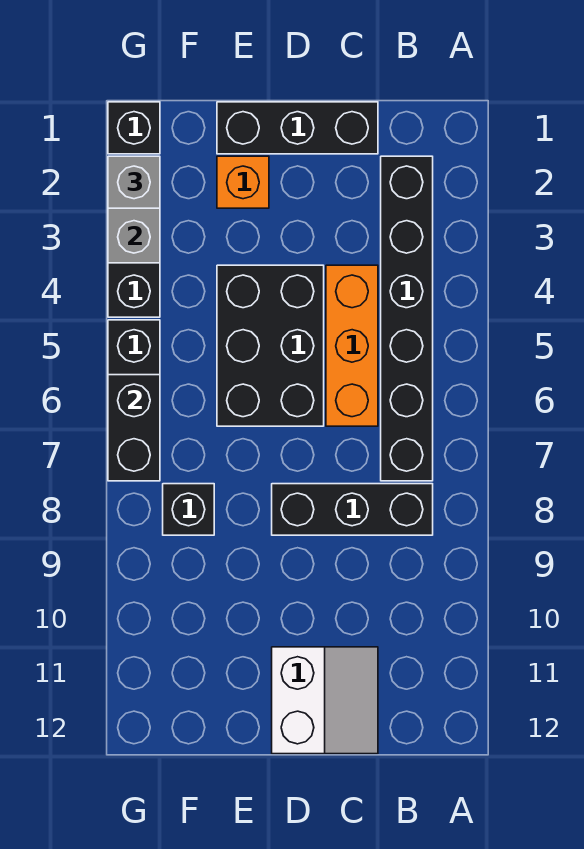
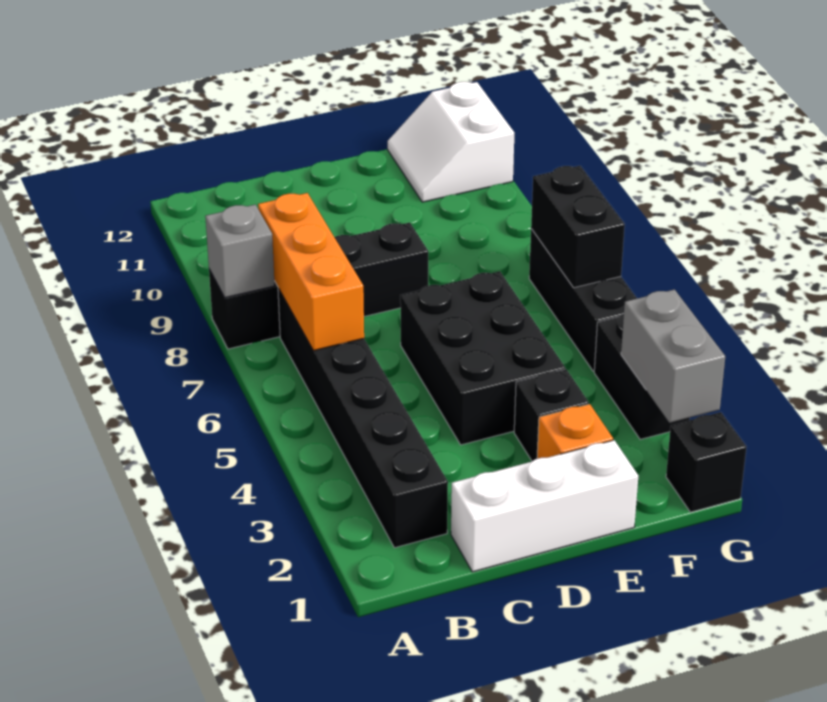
black brick B8:D8 level 1 -> black brick A8:D8 level 1
black brick C1:E1 level 1 -> white brick C1:E1 level 1
orange brick C4:C6 level 1 -> orange brick B6:B8 level 2
white slope C11:D12 level 1 top D -> white slope F11:G12 level 1 top G
black brick F8 level 1 -> black brick E3 level 1
grey brick G2 level 3 -> grey brick A8 level 2

